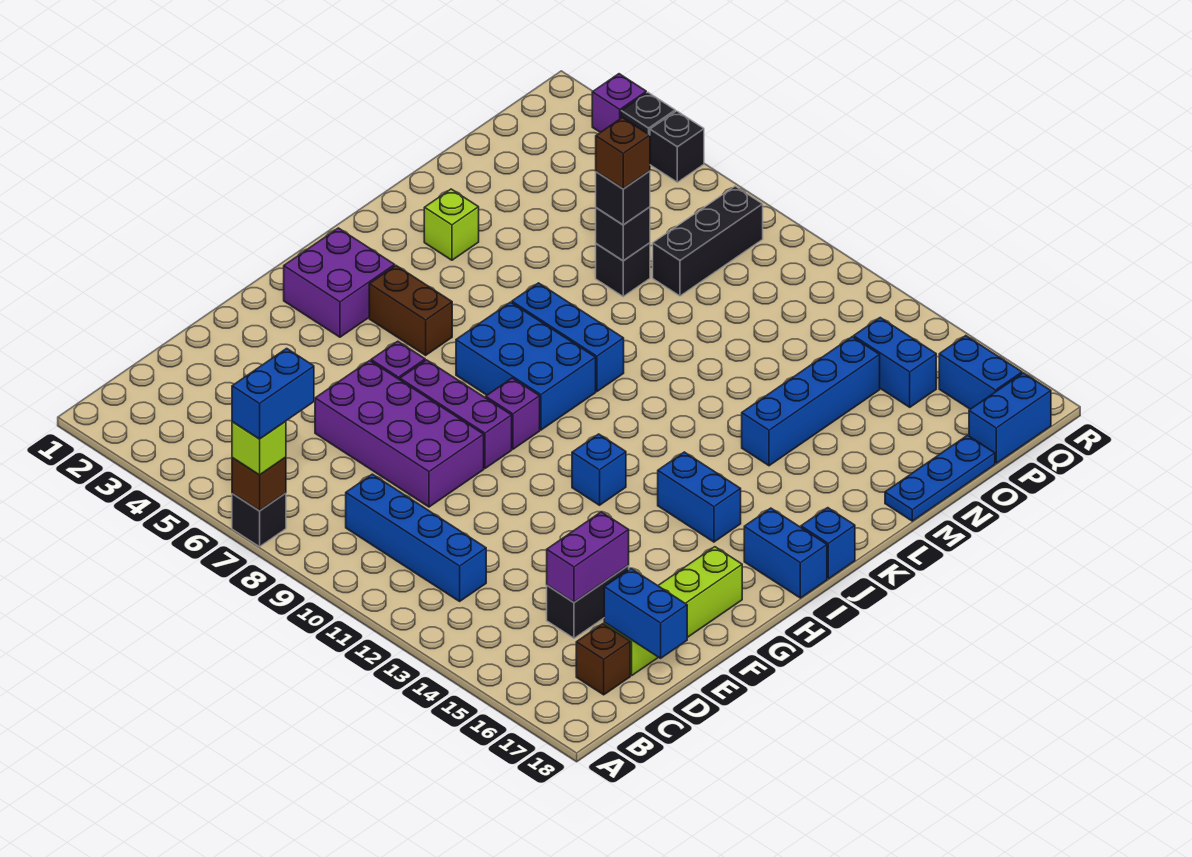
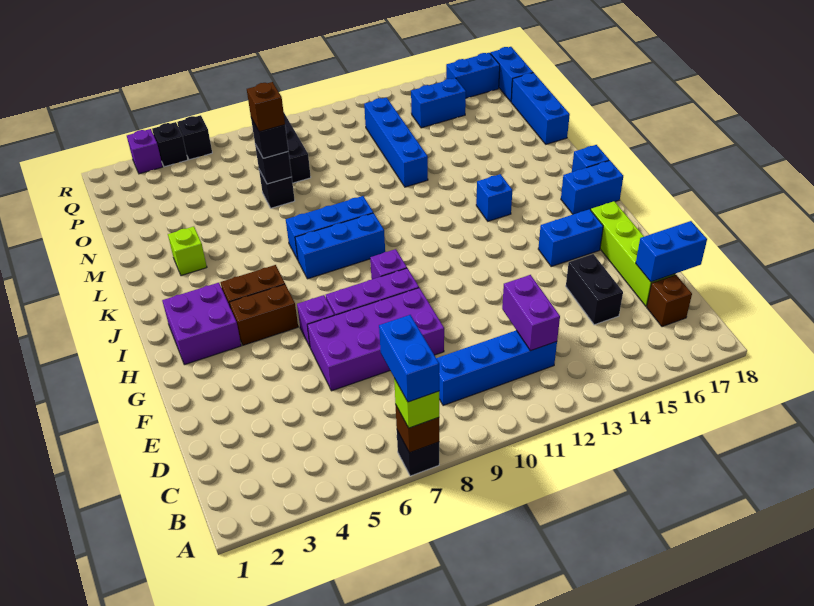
purple brick D15:E15 level 2 -> purple brick C12:D12 level 2
none -> brown brick H4:H5 level 1
blue brick H12 level 1 -> blue brick J14 level 1
blue brick I7:J9 level 1 -> blue brick J7:J9 level 1
blue brick I14:I15 level 1 -> blue brick G15:G16 level 1
blue brick L14:O14 level 1 -> blue brick M12:P12 level 1
blue plate M18:O18 level 1 -> blue brick M18:O18 level 1

